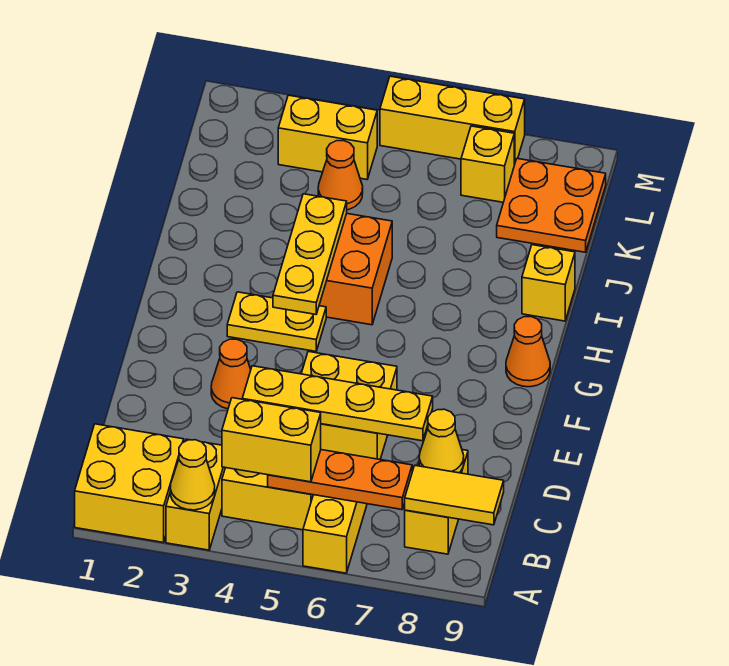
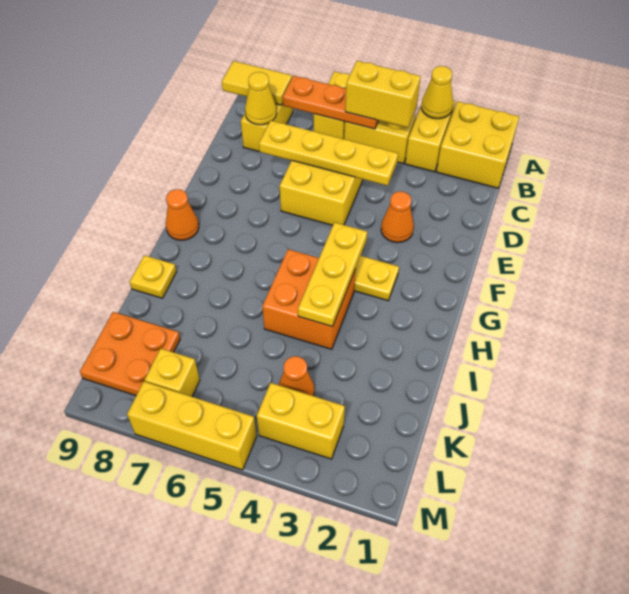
yellow brick I9 level 1 -> yellow plate I9 level 1

